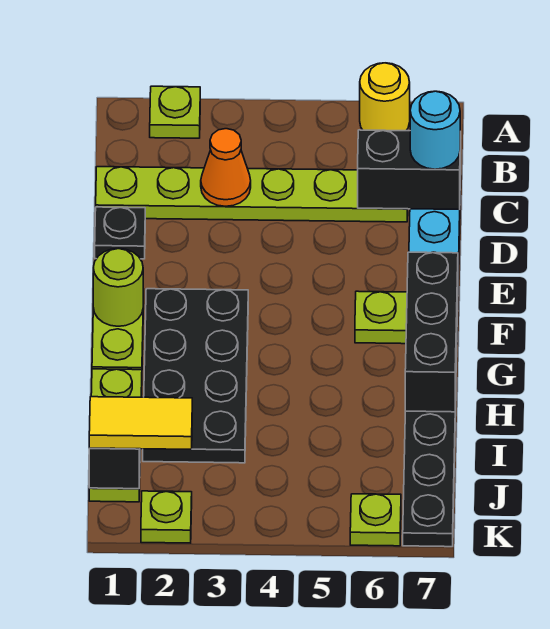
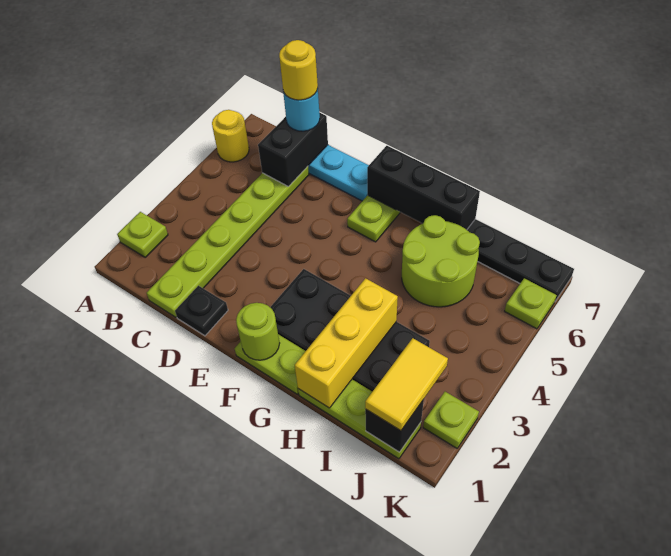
orange cone C3 level 2 -> none
none -> yellow round brick C7 level 4
none -> yellow brick H1:H3 level 2
none -> lime round brick H5:I6 level 1

